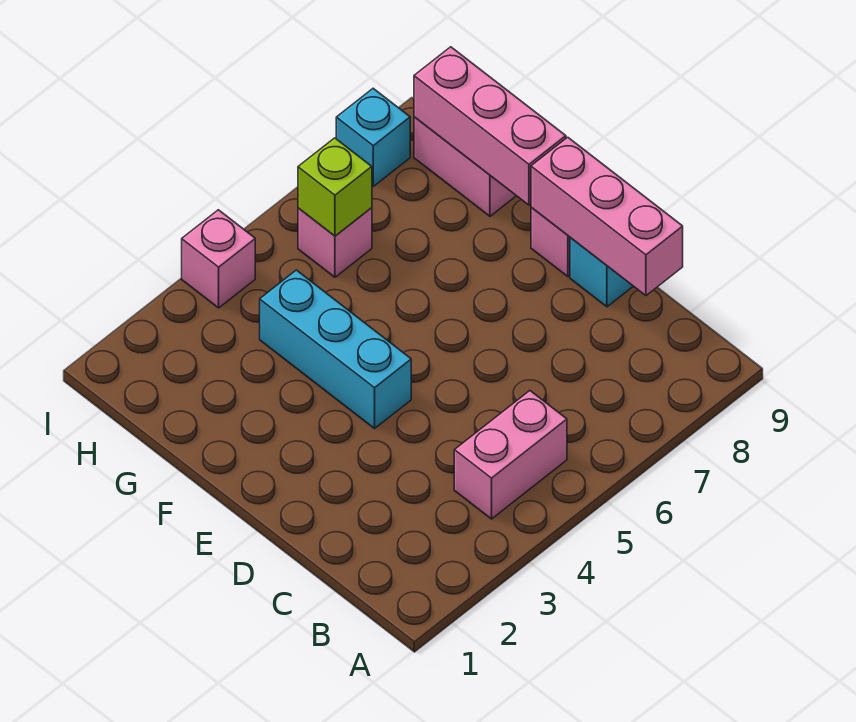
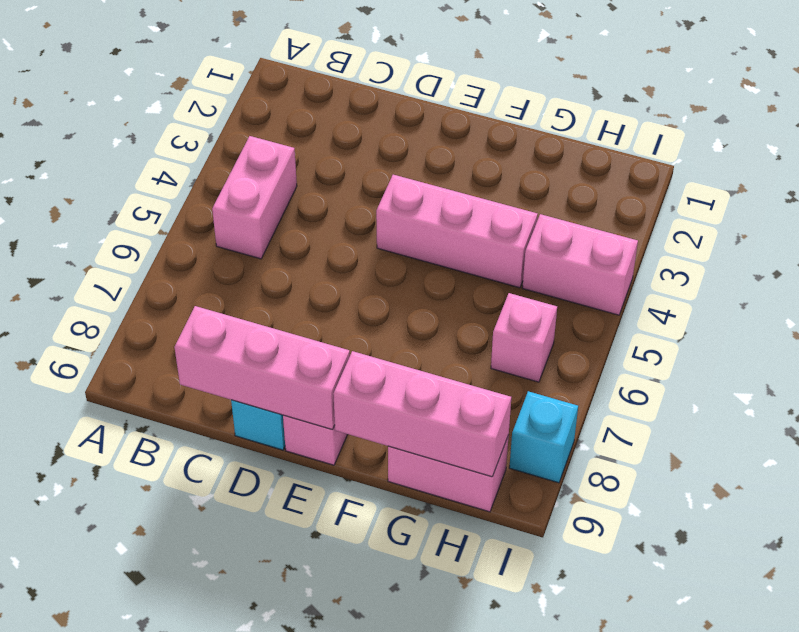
cyan brick E4:G4 level 1 -> pink brick E4:G4 level 1
lime brick H6 level 2 -> none
pink brick I4 level 1 -> pink brick H4:I4 level 1

